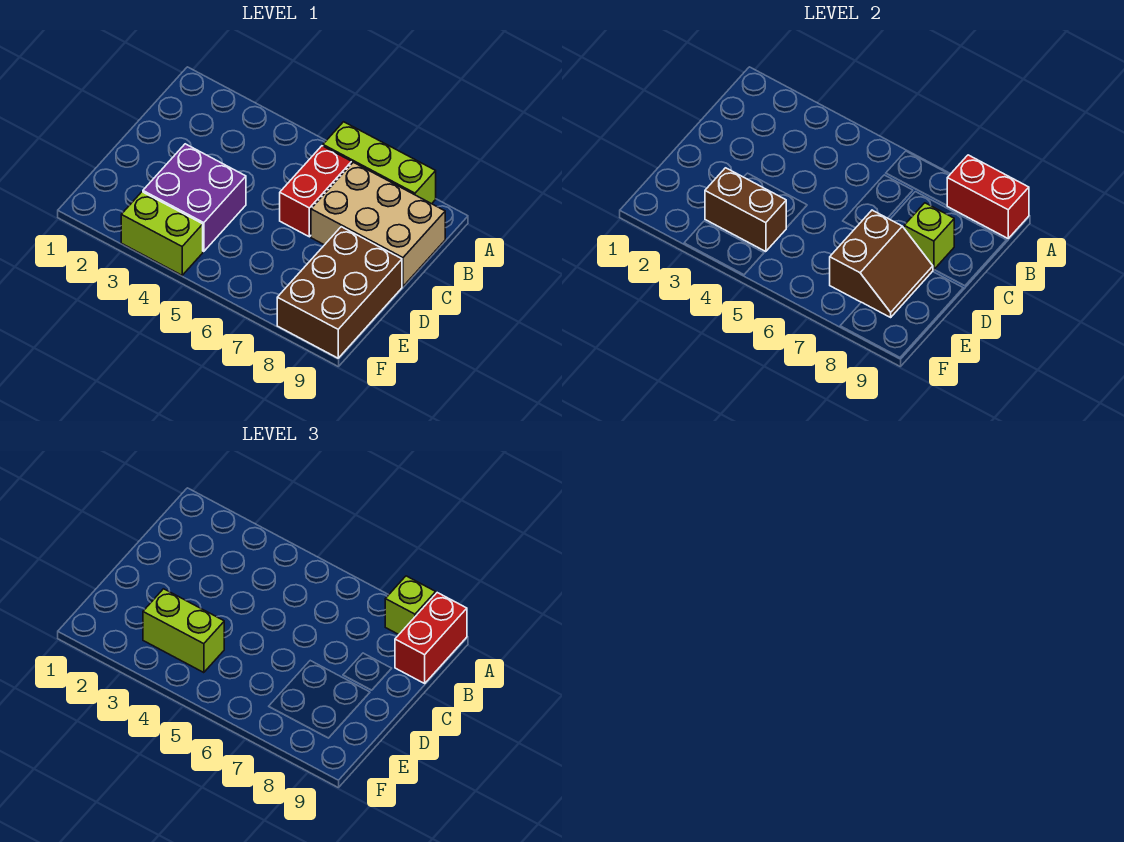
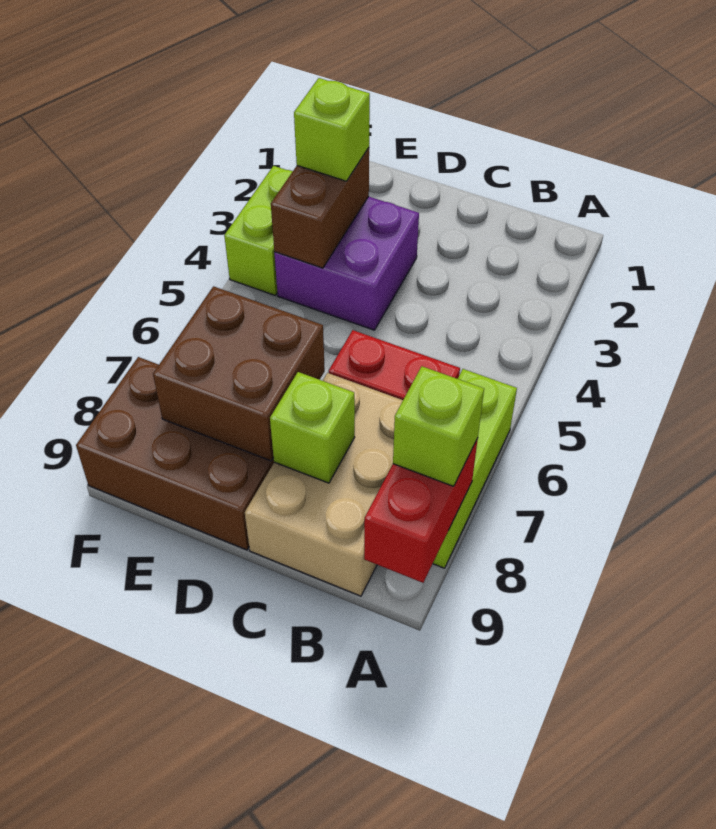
red brick A9:B9 level 3 -> none
brown slope D7:E8 level 2 top 7 -> brown brick D7:E8 level 2
lime brick E3:E4 level 3 -> lime brick E3 level 3

